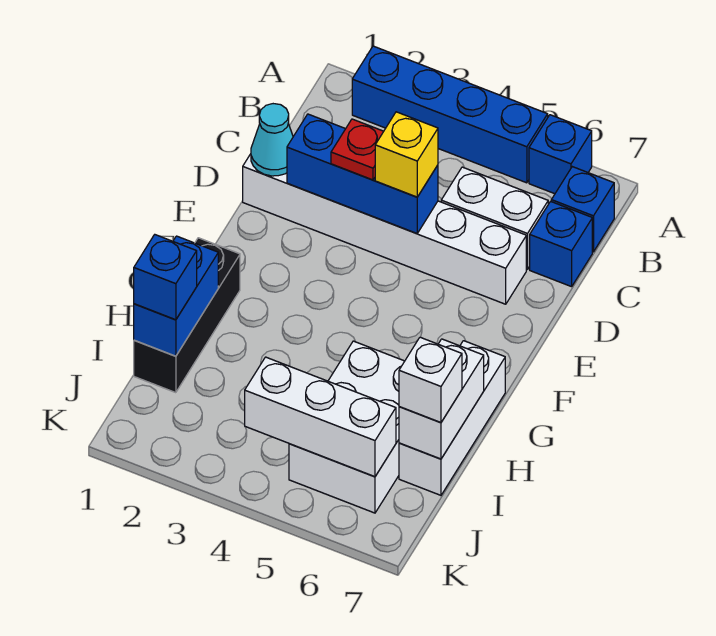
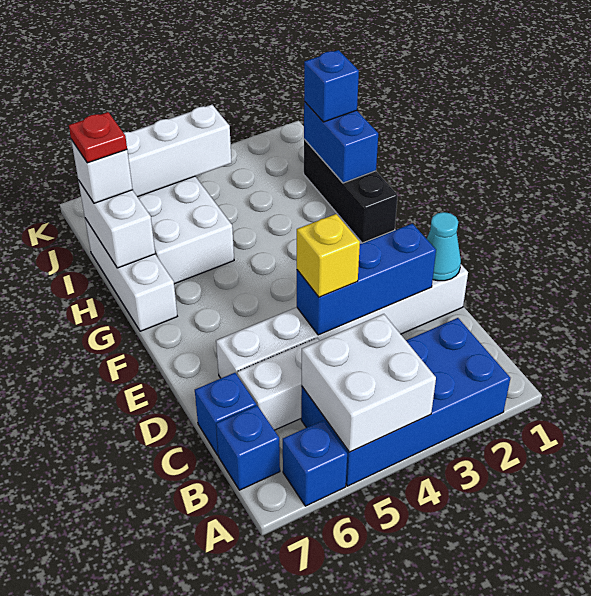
blue brick A2:A5 level 1 -> blue brick A2:B5 level 1
none -> white brick A4:B5 level 2
red plate D3 level 3 -> red plate I7 level 4

